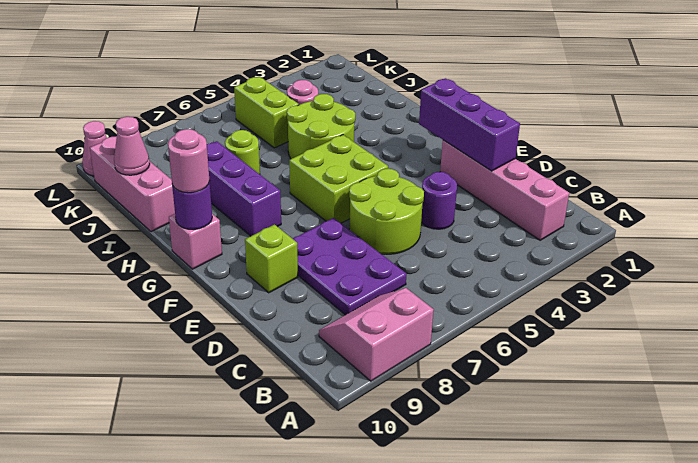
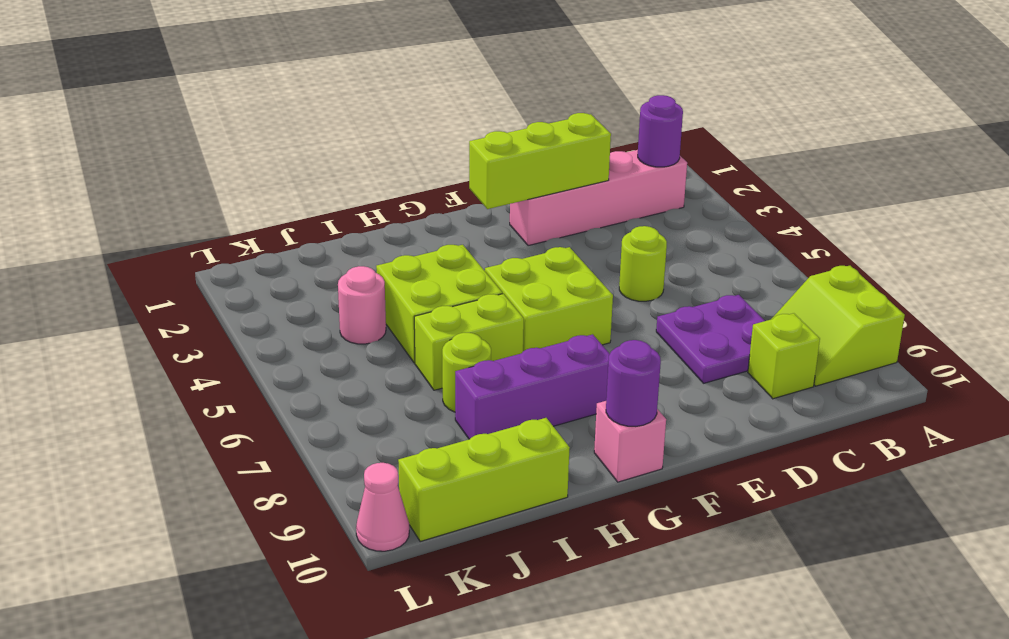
pink slope A8:B9 level 1 top A -> lime slope A8:B9 level 1 top A
purple plate C7:E8 level 1 -> purple plate C7:D8 level 1
purple brick D2:F2 level 2 -> lime brick D2:F2 level 2
purple round brick D4 level 1 -> purple round brick B2 level 2
lime round brick D5:E6 level 1 -> lime round brick D5 level 1
lime brick E9 level 1 -> lime brick C9 level 1
pink round brick G10 level 3 -> none
lime round brick H4:I5 level 1 -> lime brick H4:I5 level 1
pink brick I10:K10 level 1 -> lime brick I10:K10 level 1
lime brick J5:K5 level 1 -> lime brick H6:I6 level 1
pink cone J10 level 2 -> none

